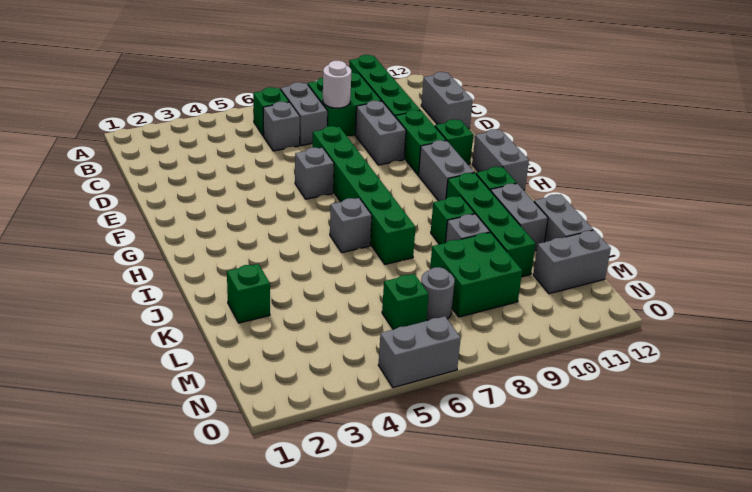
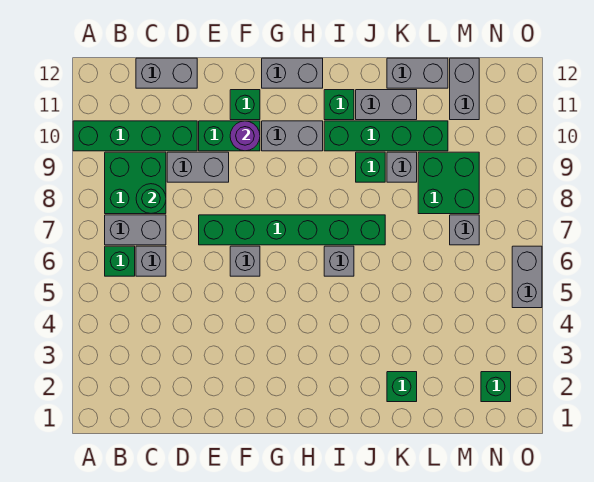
white round brick C8 level 2 -> green round brick C8 level 2
none -> purple round brick F10 level 2
green brick M6 level 1 -> green brick N2 level 1
grey round brick M7 level 1 -> grey brick M7 level 1

